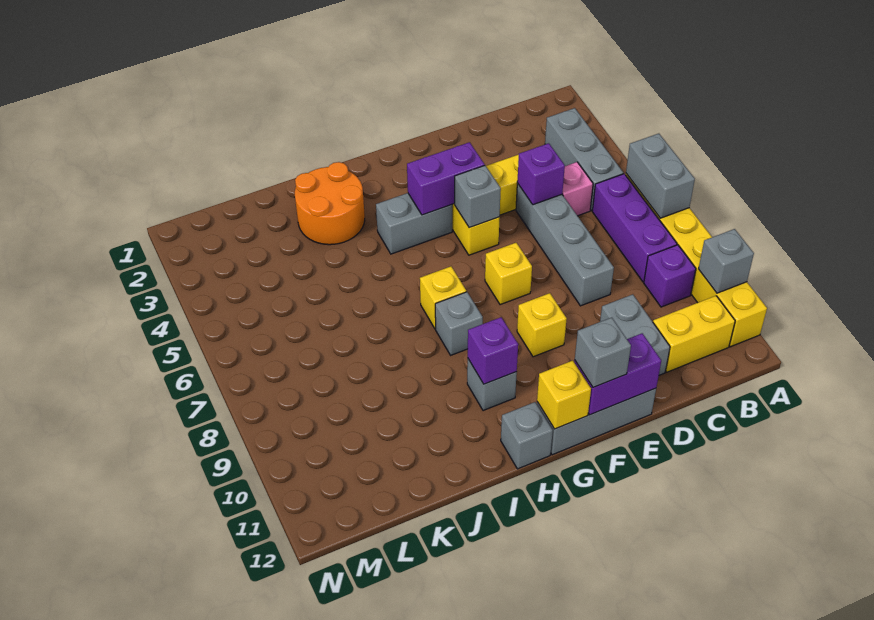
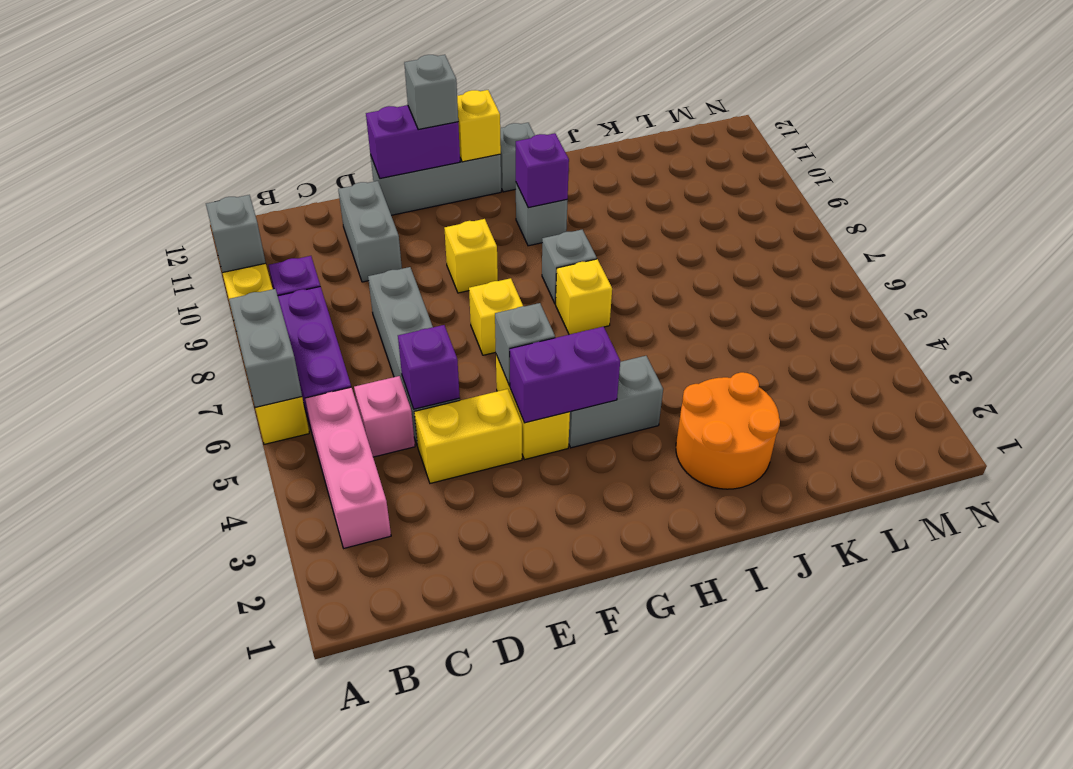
grey brick B3:B5 level 1 -> pink brick B3:B5 level 1
yellow brick B11:C11 level 1 -> none

